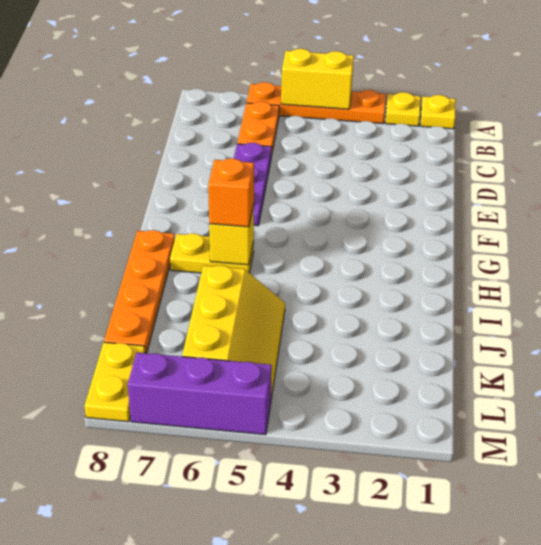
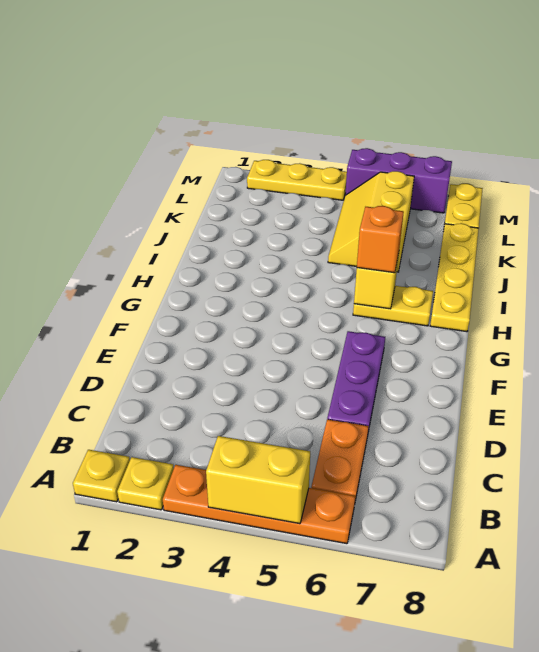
orange plate H8:K8 level 1 -> yellow plate H8:K8 level 1
none -> yellow plate M2:M4 level 1

